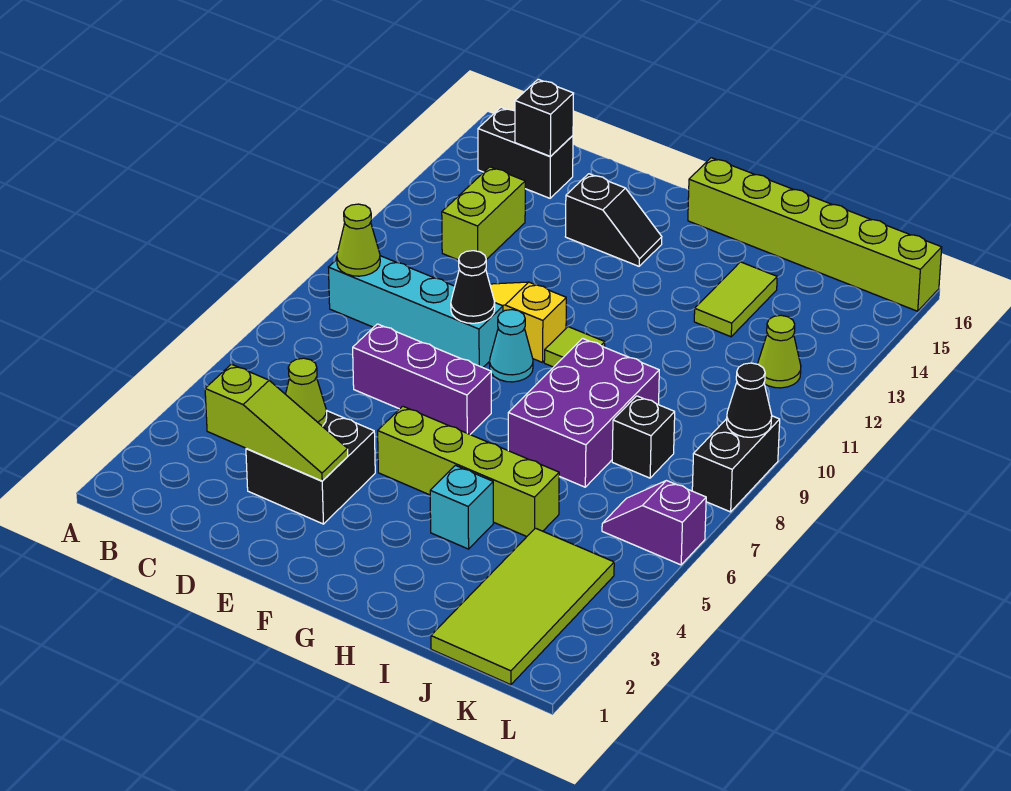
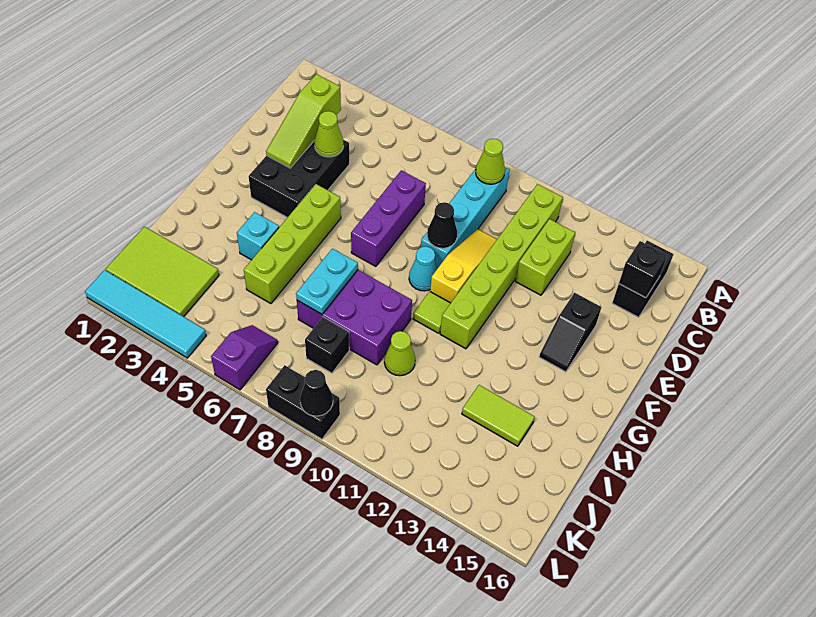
lime brick C12:C13 level 1 -> lime brick C12:D12 level 1
black brick D3:E4 level 1 -> black brick D3:F4 level 1
lime brick G16:L16 level 1 -> lime brick B11:G11 level 1
none -> cyan plate H7:I7 level 2
lime tile J1:K4 level 1 -> lime tile J1:K3 level 1
lime cone K12 level 1 -> lime cone I10 level 1
none -> cyan tile L1:L4 level 1

